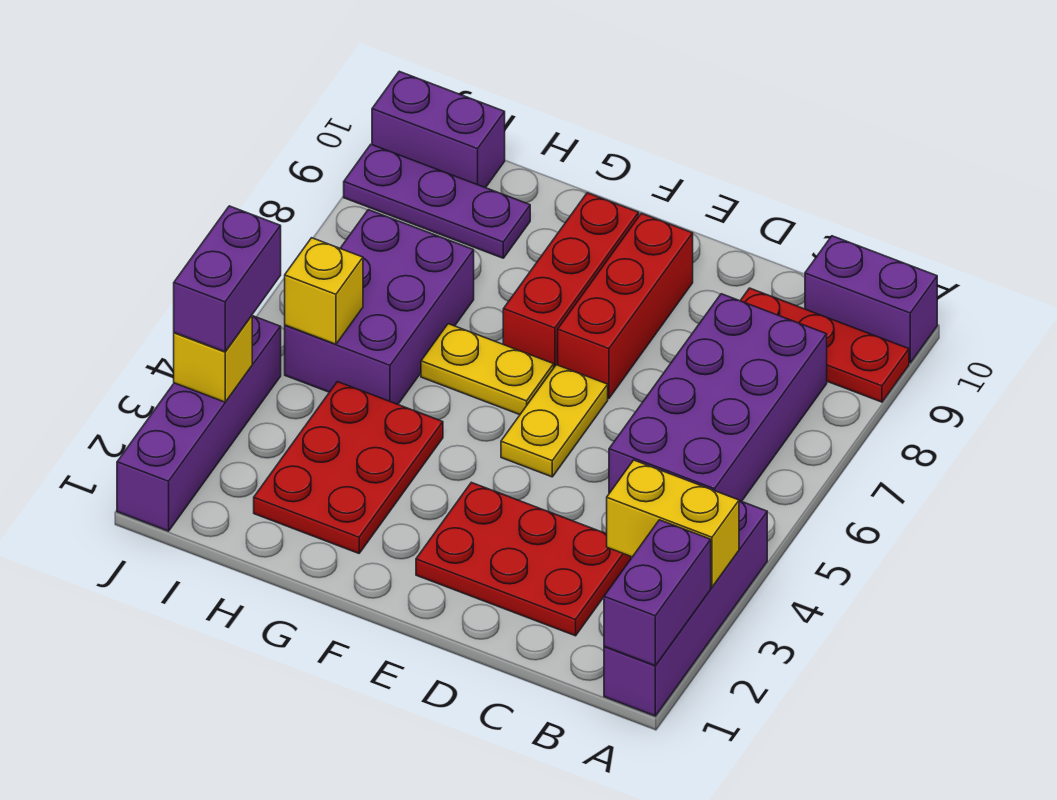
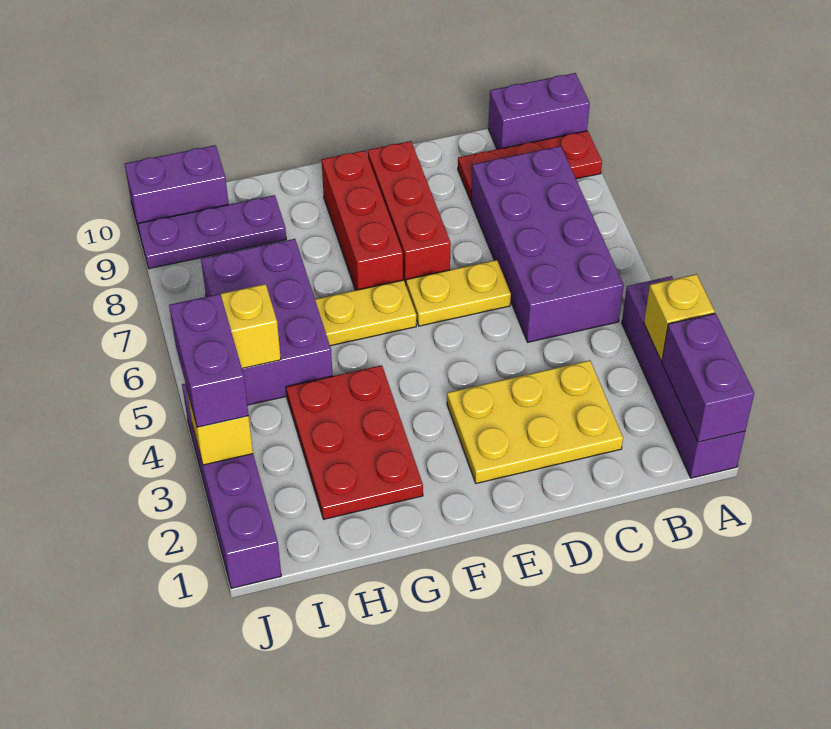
yellow brick A3:B3 level 2 -> yellow brick A3 level 2
red plate C2:E3 level 1 -> yellow plate C2:E3 level 1
yellow plate E5:E6 level 1 -> yellow plate D6:E6 level 1

